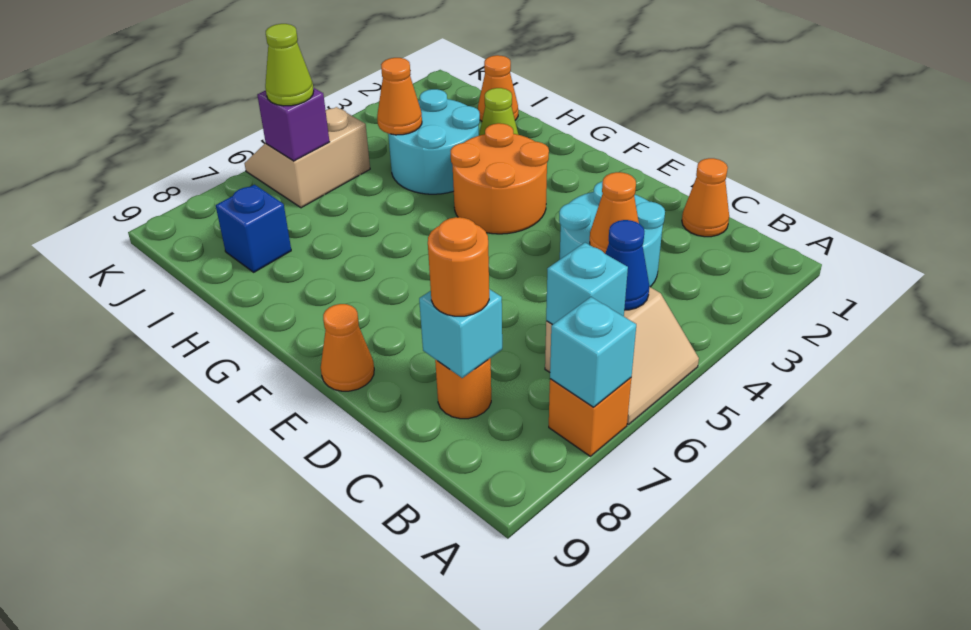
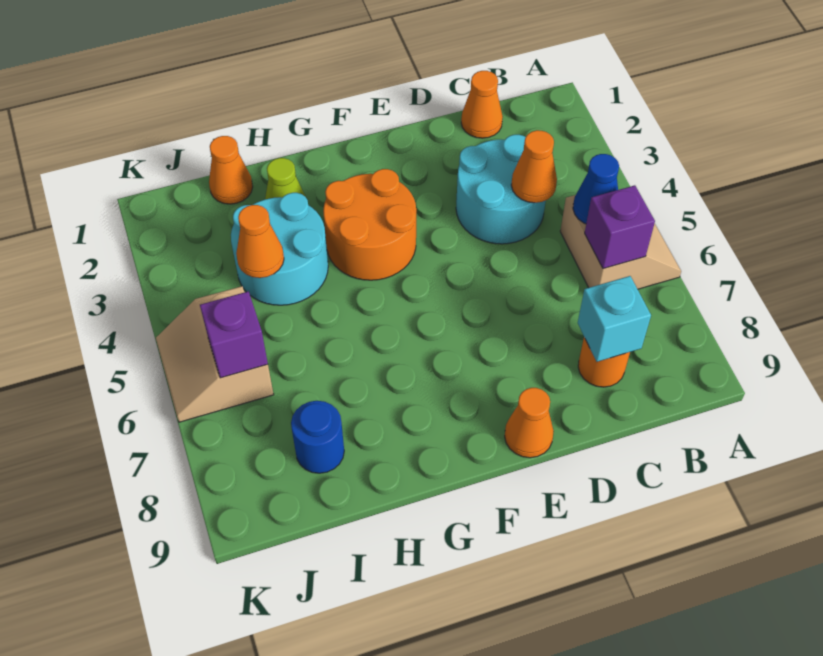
orange brick A7 level 1 -> none
cyan brick A7 level 2 -> none
cyan brick B6 level 2 -> purple brick B6 level 2
orange round brick C8 level 3 -> none
blue brick I8 level 1 -> blue round brick I8 level 1
lime cone J6 level 3 -> none

